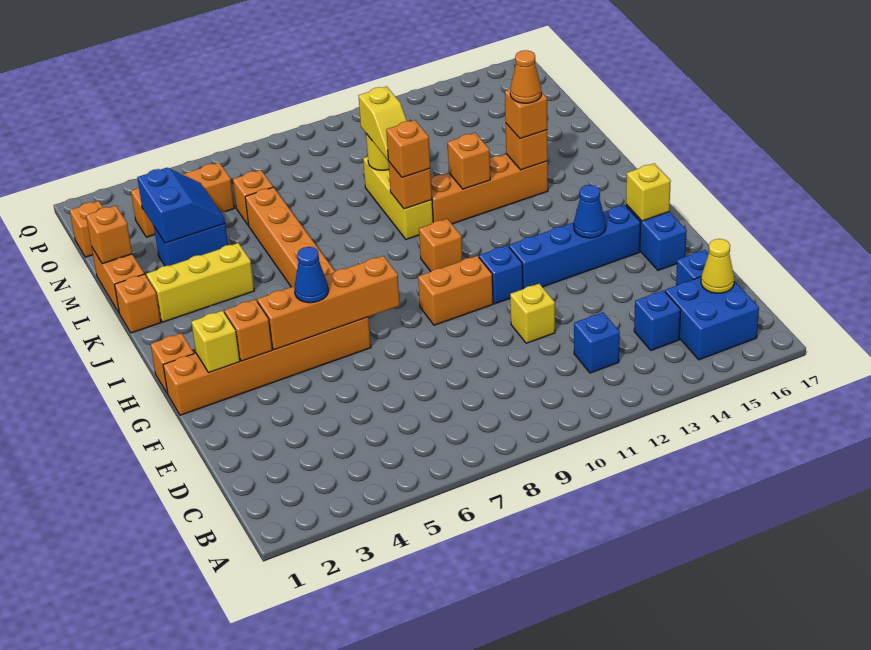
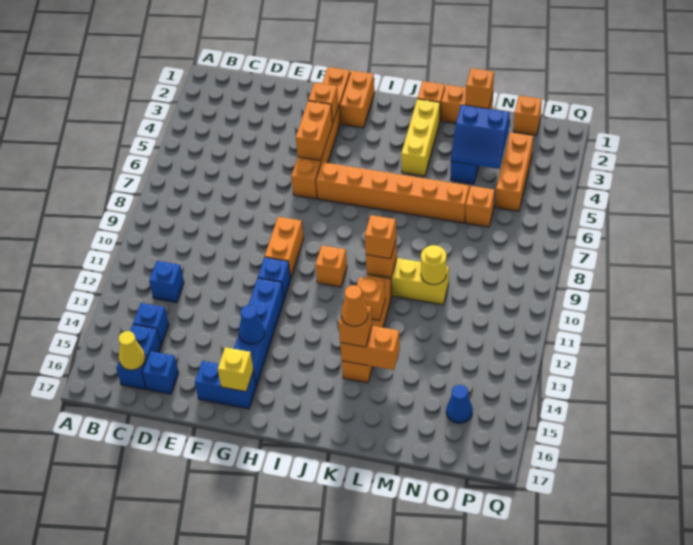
blue brick B15:C16 level 1 -> blue brick C15:C16 level 1
yellow brick E11 level 1 -> none
yellow brick G2 level 2 -> none
orange brick G4:G7 level 2 -> orange brick G4:G5 level 2
blue cone G5 level 3 -> blue cone O15 level 1
orange brick H1 level 1 -> orange brick H1:H2 level 1
orange brick K14 level 2 -> orange brick K14:L14 level 2
yellow slope L10:M10 level 3 top M -> none

